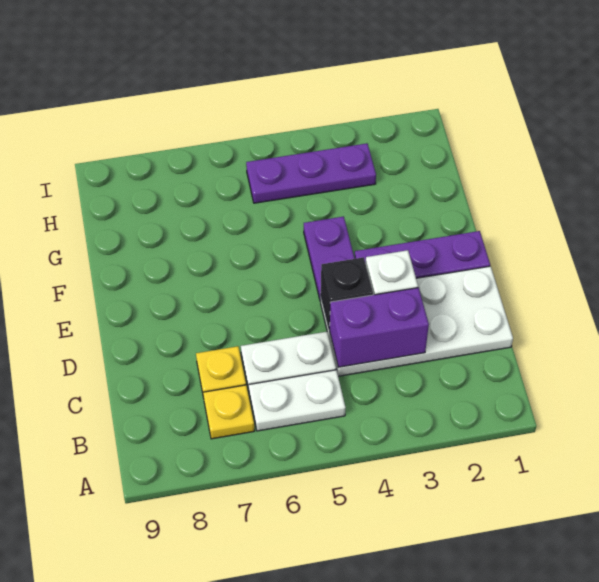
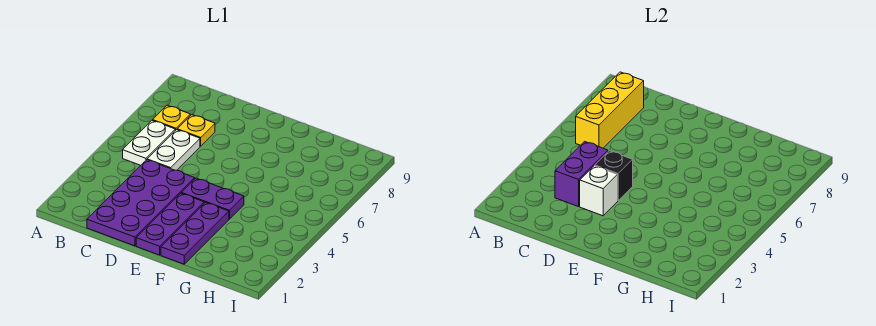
none -> yellow brick B6:B8 level 2
white plate C1:D4 level 1 -> purple plate C1:D4 level 1
purple plate H3:H5 level 1 -> purple plate F1:F3 level 1

